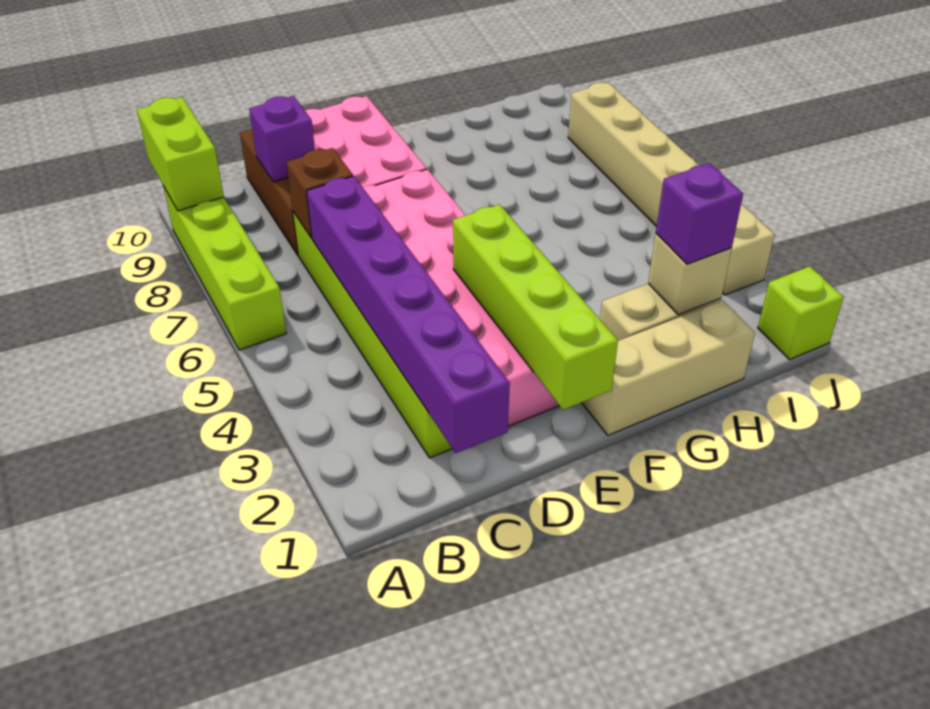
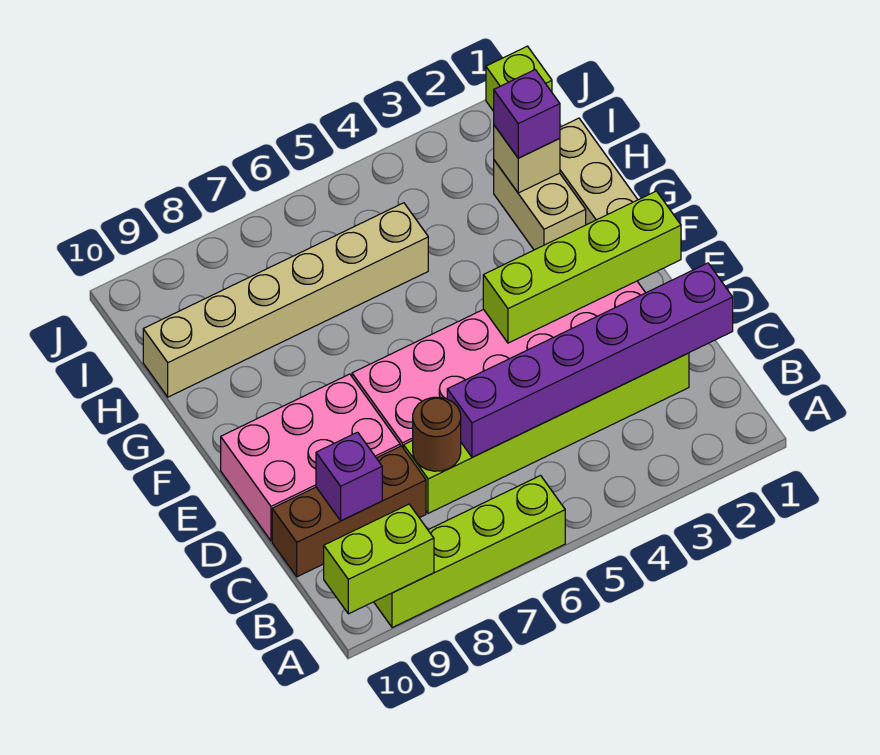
brown brick C7 level 2 -> brown round brick C7 level 2
tan brick J3:J8 level 1 -> tan brick H5:H10 level 1

